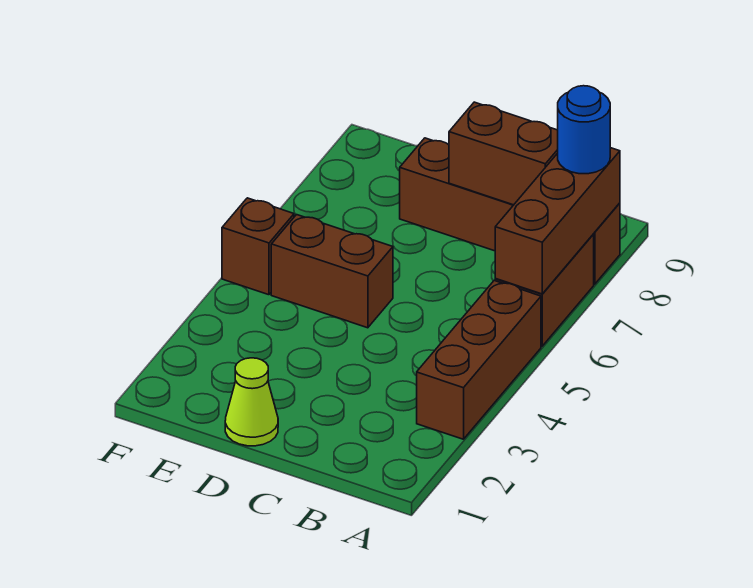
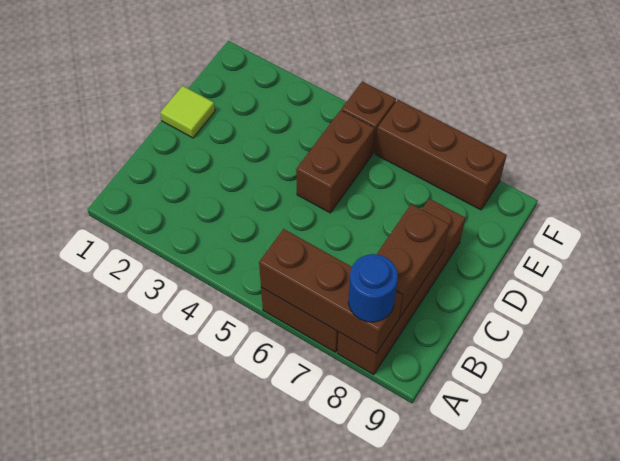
brown brick A3:A5 level 1 -> brown brick F6:F8 level 1
lime cone D1 level 1 -> lime tile D1 level 1

